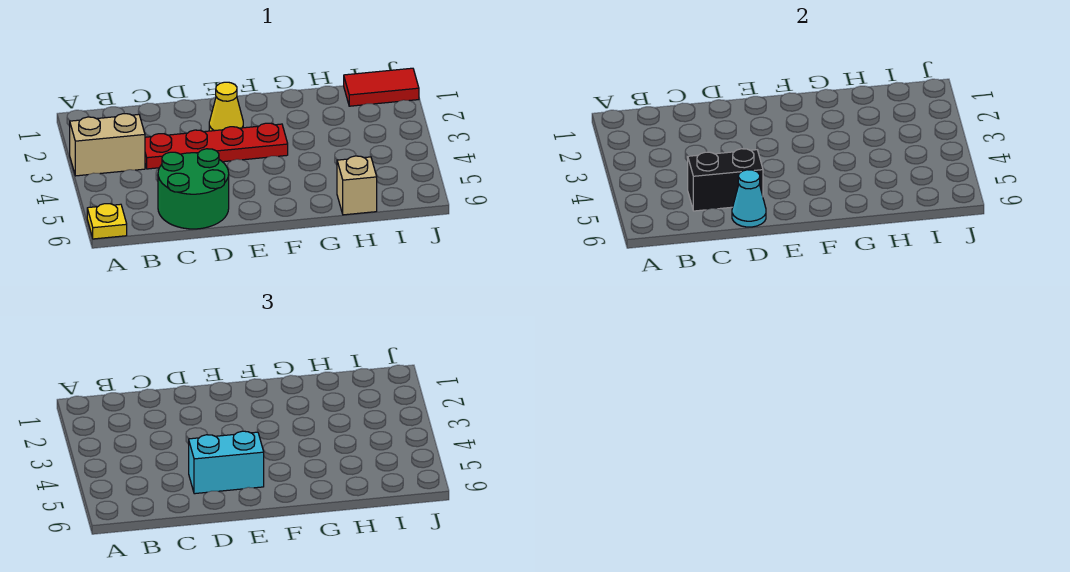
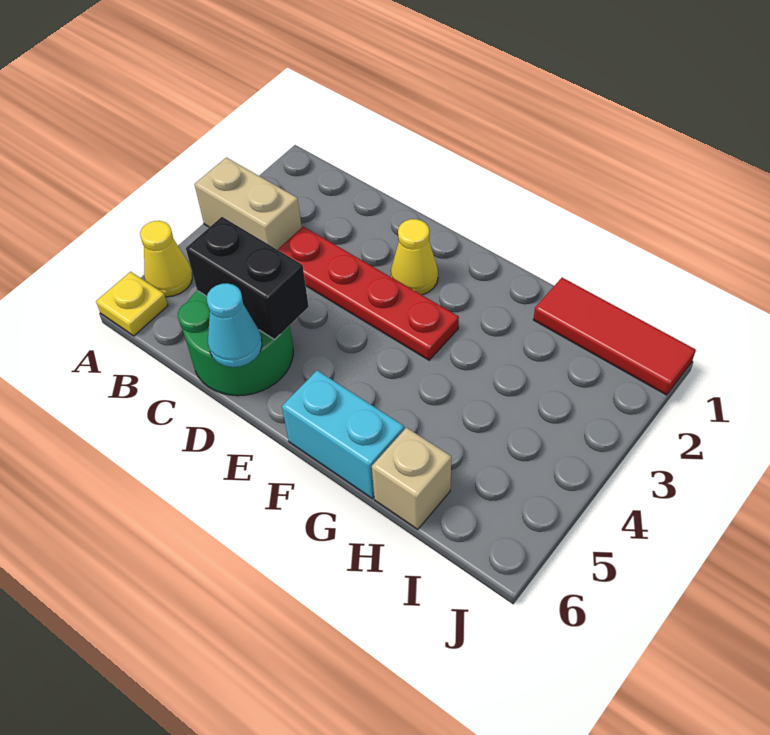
none -> yellow cone A5 level 1
cyan brick D5:E5 level 3 -> cyan brick F6:G6 level 1
red tile I1:J1 level 1 -> red tile H1:J1 level 1

